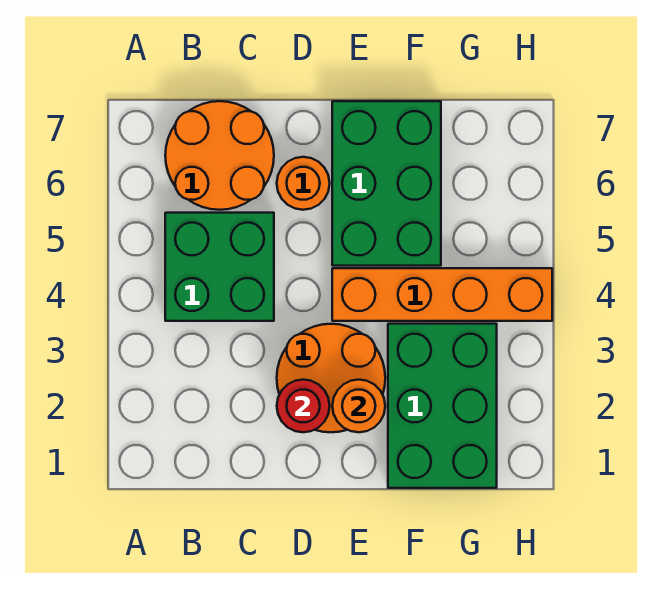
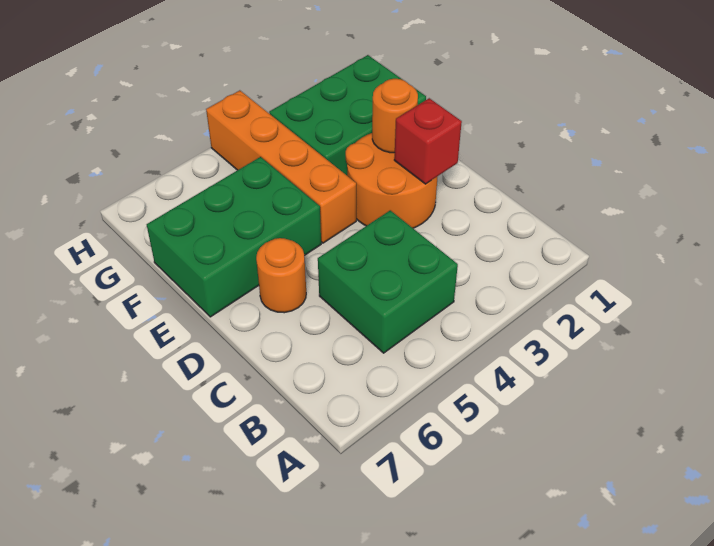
orange round brick B6:C7 level 1 -> none
red round brick D2 level 2 -> red brick D2 level 2

